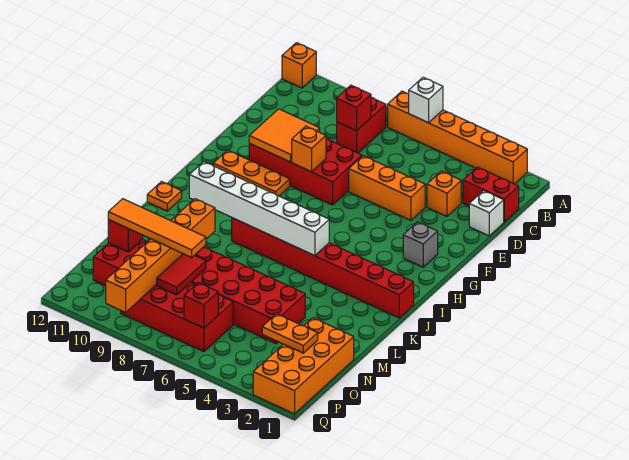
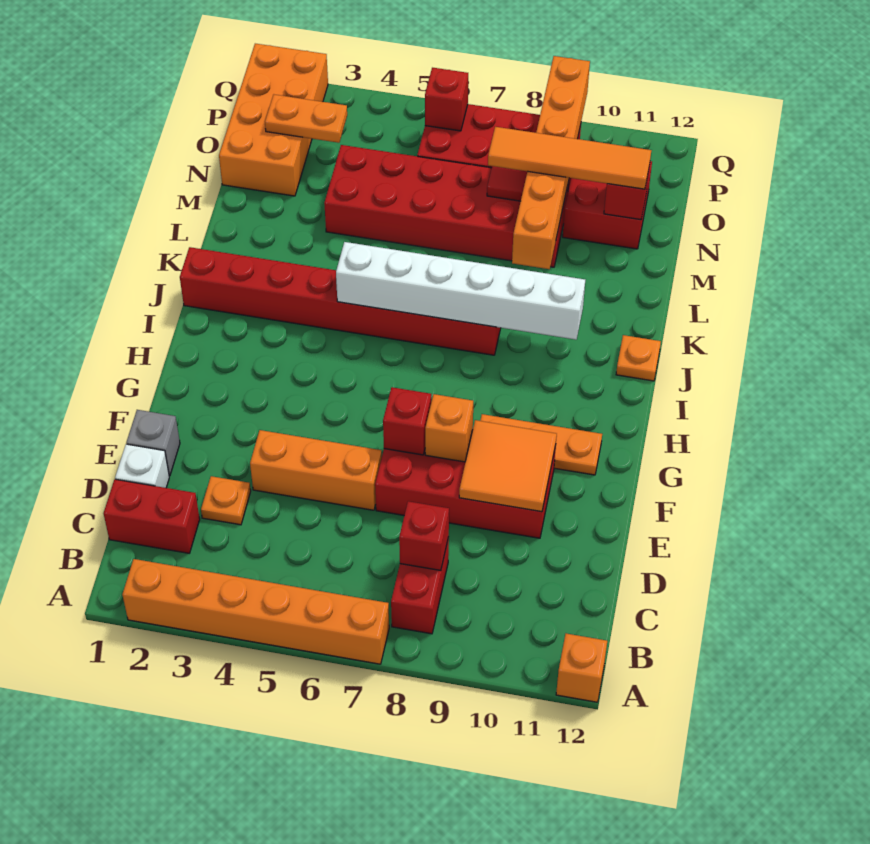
white brick A6 level 2 -> none
orange brick D3 level 1 -> orange plate D3 level 1
none -> red brick F7 level 2
grey brick G2 level 1 -> grey brick E1 level 1

